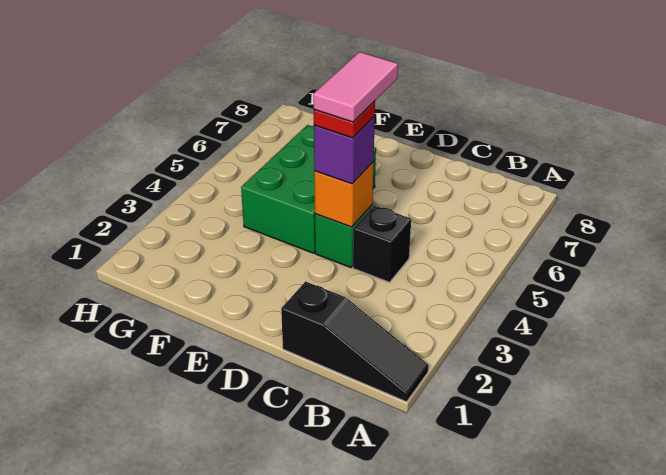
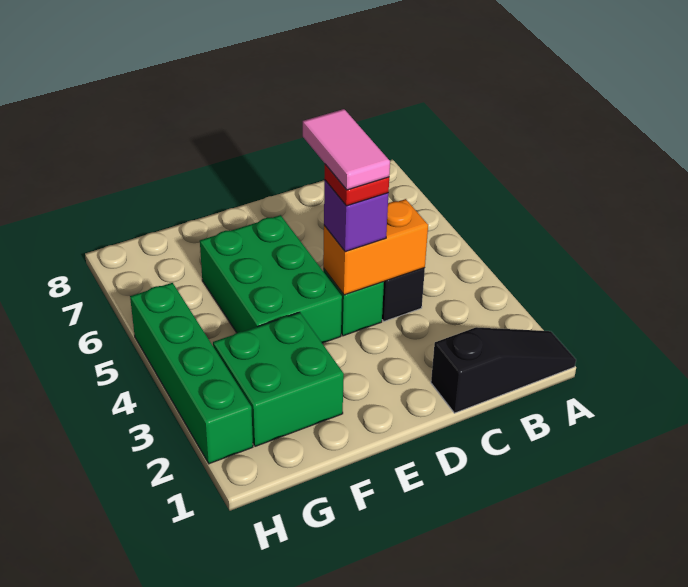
orange brick D4 level 2 -> orange brick C4:D4 level 2
none -> green brick F2:G3 level 1
none -> green brick H2:H5 level 1

